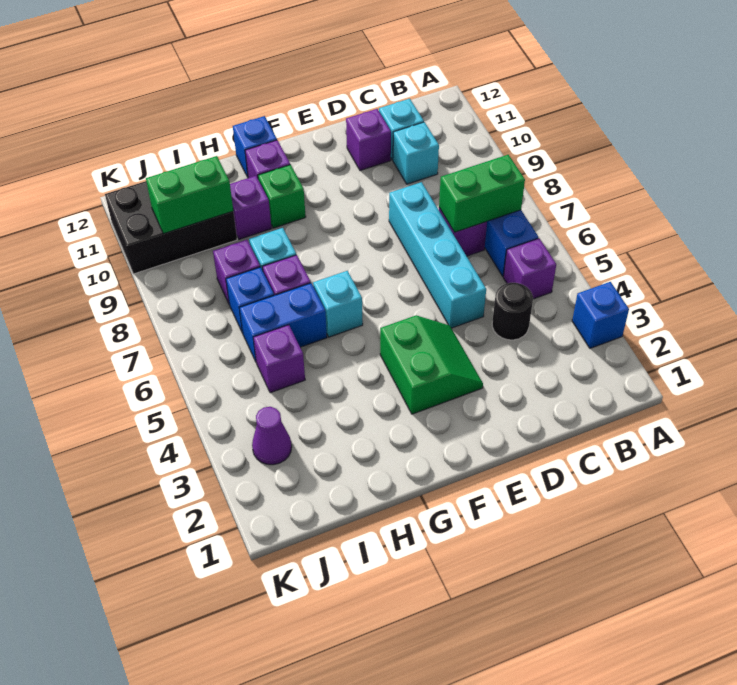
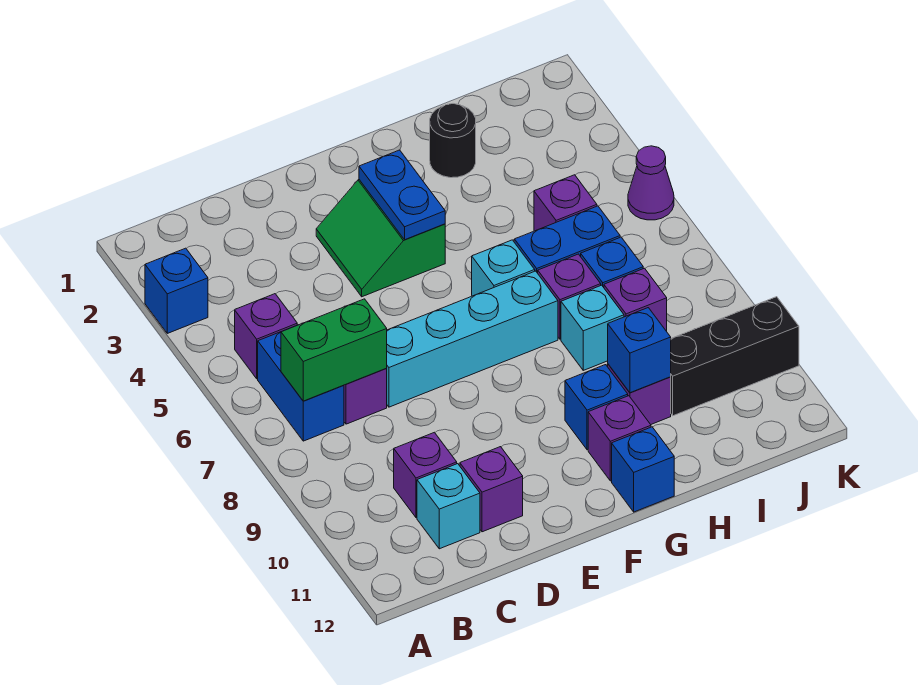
black round brick C4 level 1 -> black round brick H2 level 1
cyan brick C10 level 1 -> purple brick C10 level 1
cyan brick D5:D8 level 1 -> cyan brick D7:G7 level 1
none -> blue plate F3:F4 level 2
green brick G10 level 1 -> blue brick G10 level 1
none -> blue brick H10 level 2
black brick I10:K11 level 1 -> black brick I10:K10 level 1
green brick I10:J10 level 2 -> none
purple cone J3 level 1 -> purple cone K5 level 1

